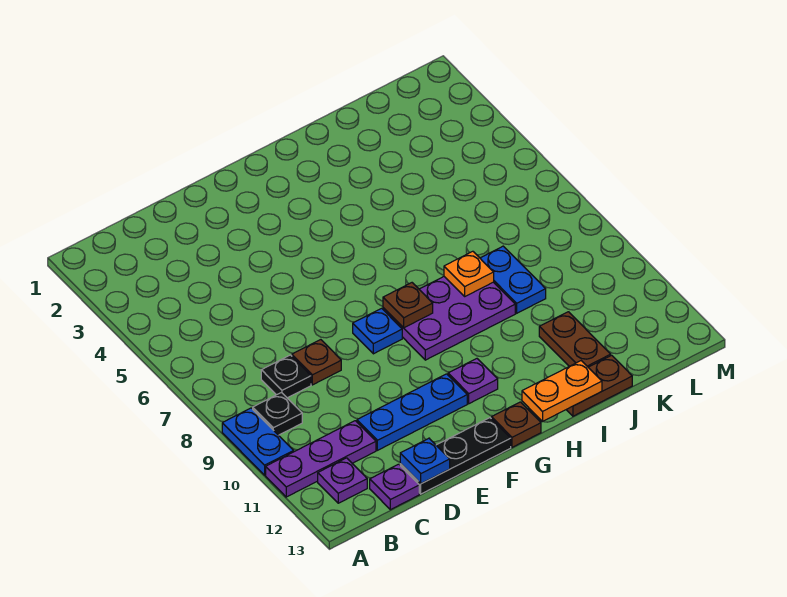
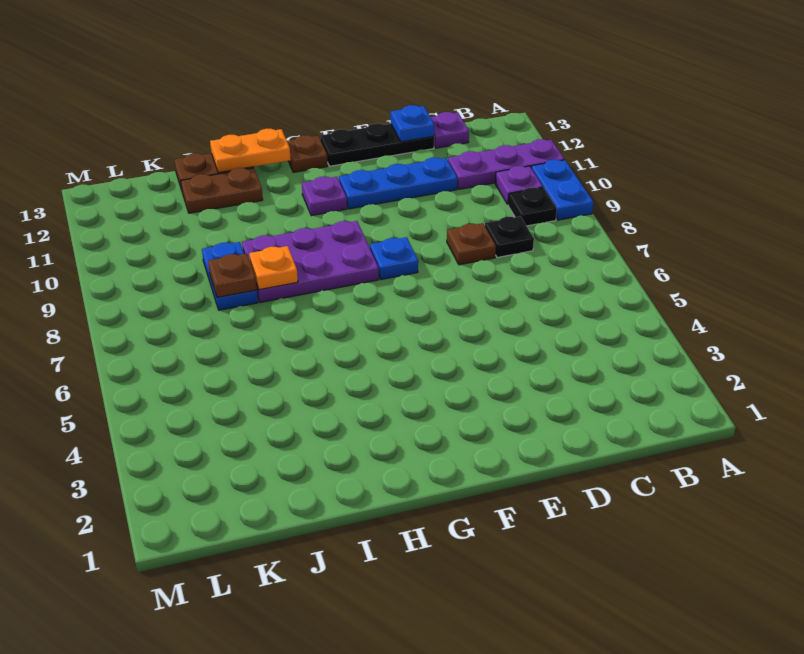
purple plate B12 level 1 -> purple plate B10 level 1
brown plate G8 level 2 -> brown plate J8 level 2
brown plate J11:J12 level 1 -> brown plate I12:J12 level 1

